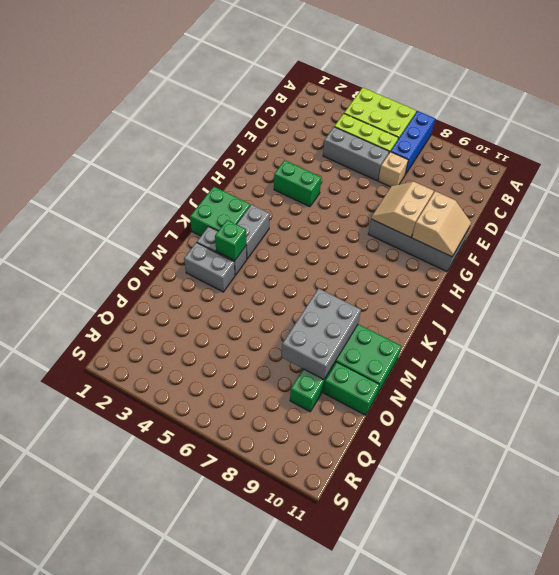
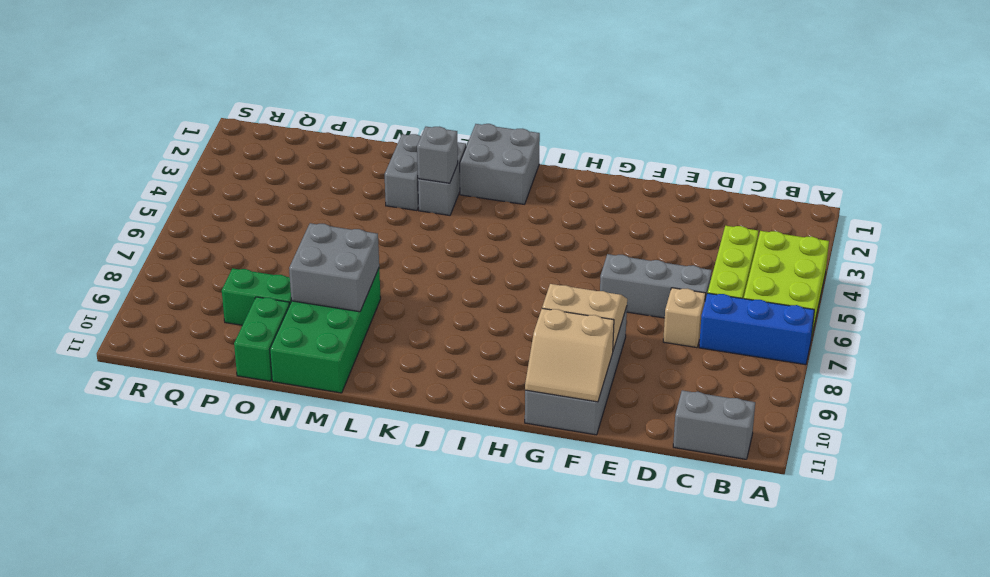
grey brick D4:D6 level 1 -> grey brick D6:F6 level 1
green brick G3:G4 level 1 -> none
green brick J1:K2 level 1 -> grey brick J1:K2 level 1
grey brick J3:K3 level 1 -> grey brick B11:C11 level 1
green brick L3 level 2 -> grey brick L3 level 2
grey brick M8:O9 level 2 -> grey brick M8:N9 level 2

